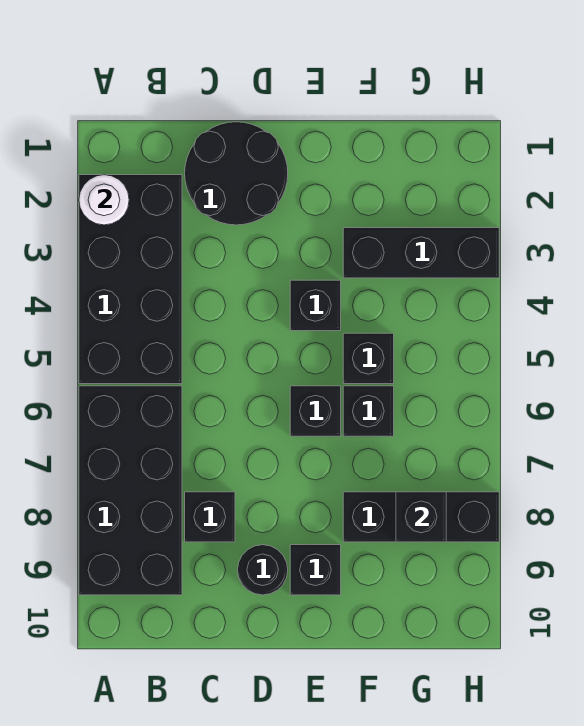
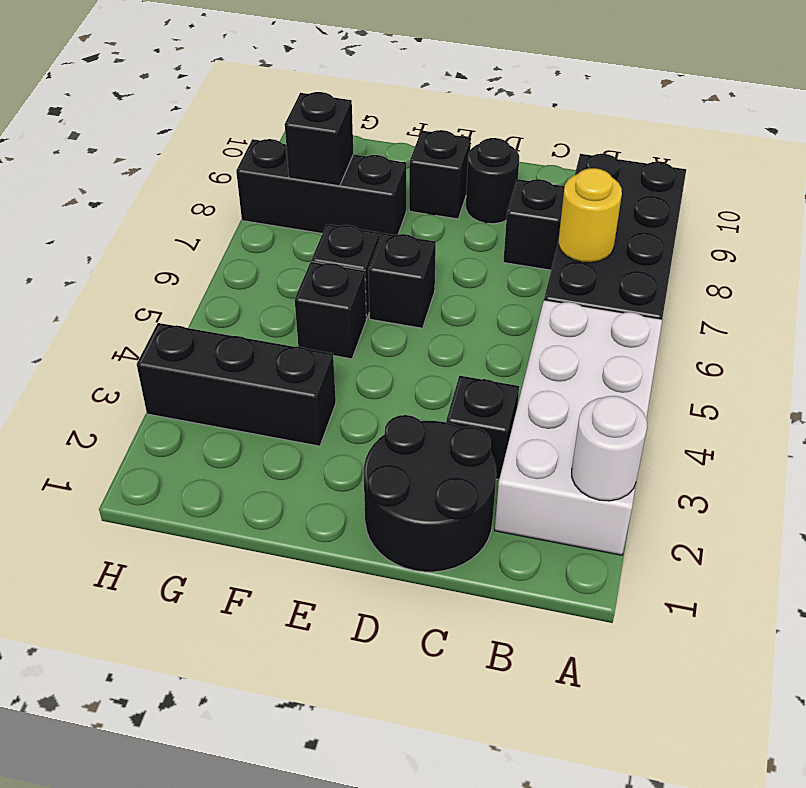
black brick A2:B5 level 1 -> white brick A2:B5 level 1
none -> yellow round brick B7 level 2
black brick E4 level 1 -> black brick C3 level 1

